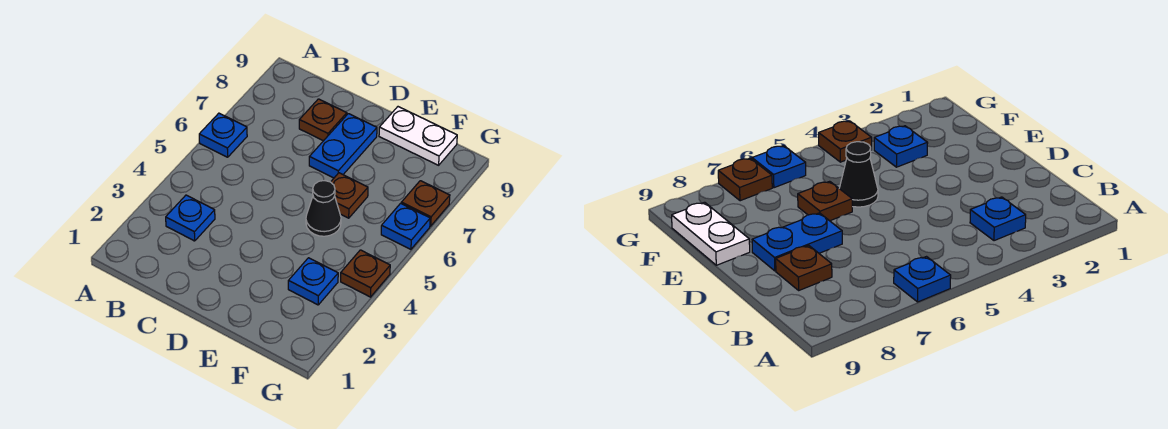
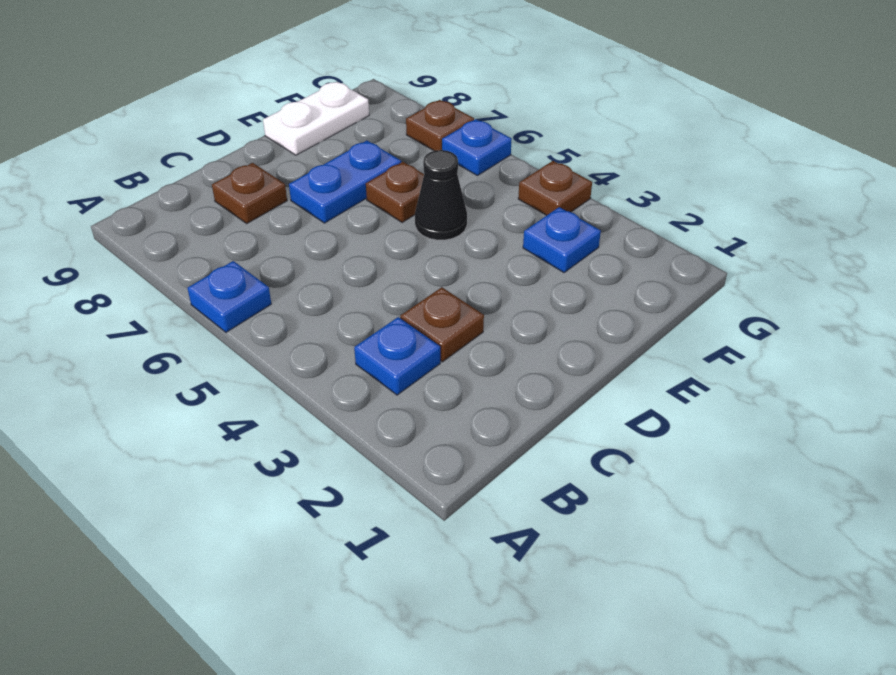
none -> brown plate C3 level 1
blue plate D7:D8 level 1 -> blue plate D7:E7 level 1

